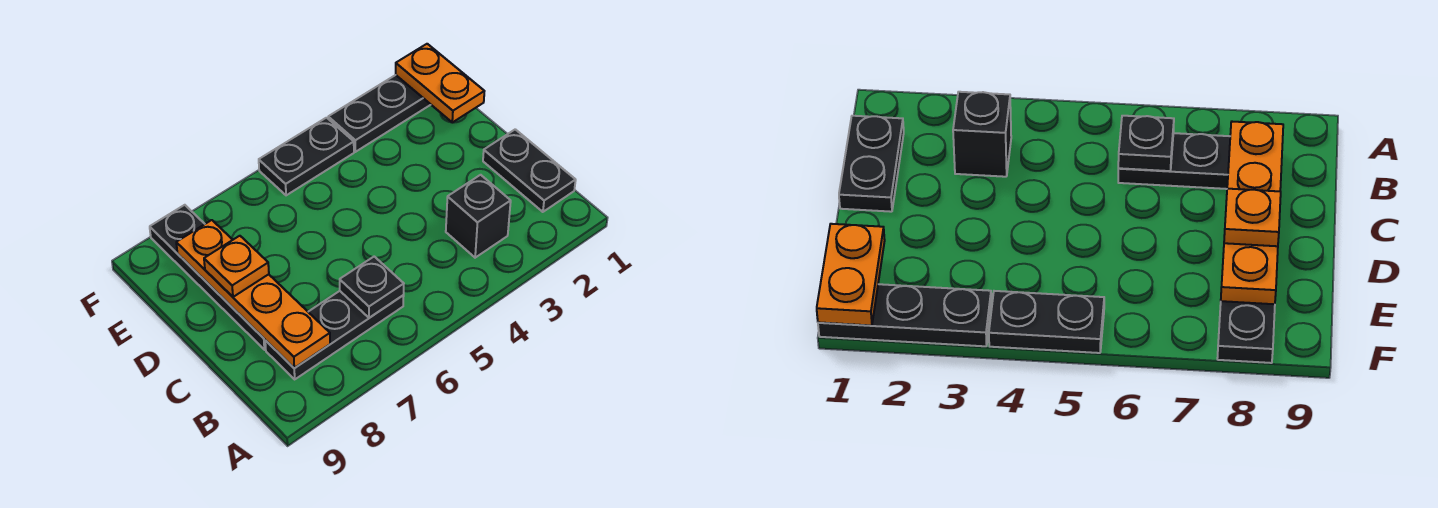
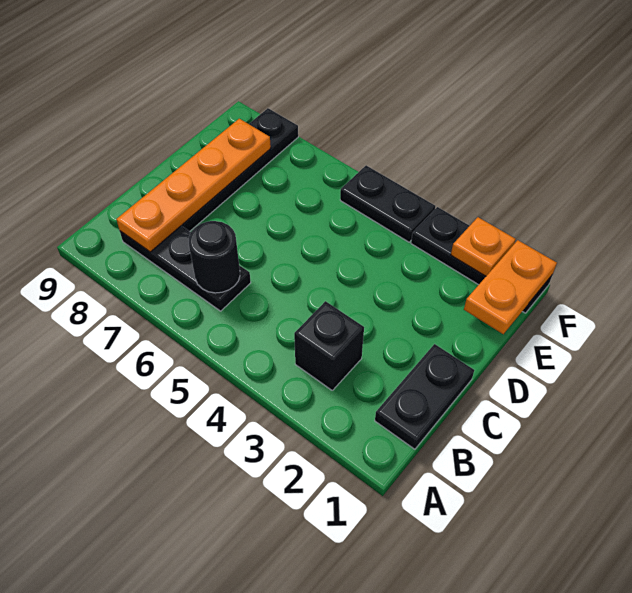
black plate B6 level 2 -> black round brick B6 level 2
orange plate D8 level 3 -> orange plate F2 level 2

